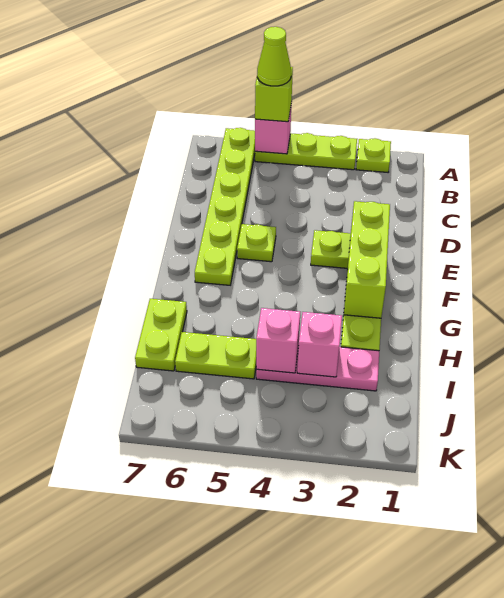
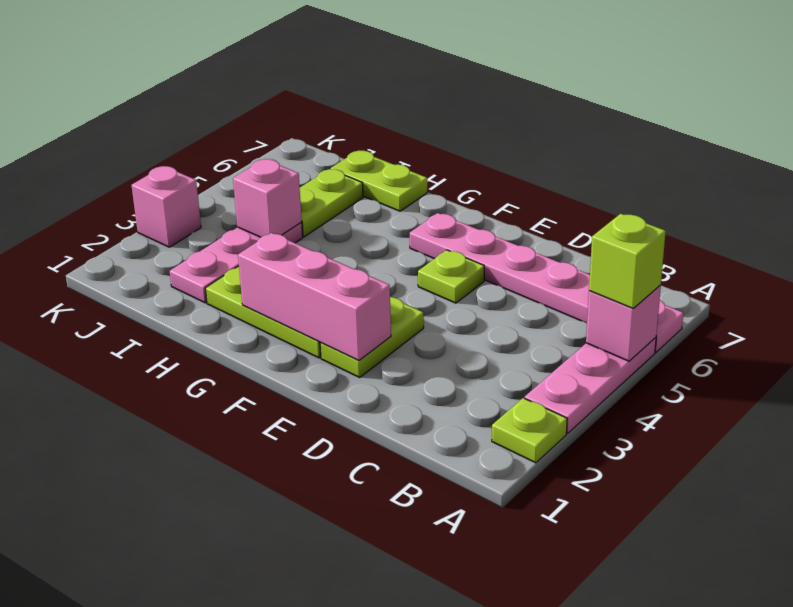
lime plate A3:A5 level 1 -> pink plate A3:A5 level 1
lime cone A5 level 4 -> none
lime plate A6:F6 level 1 -> pink plate A6:F6 level 1
lime brick E2:G2 level 2 -> pink brick E2:G2 level 2
pink brick I3 level 2 -> pink brick K3 level 1

